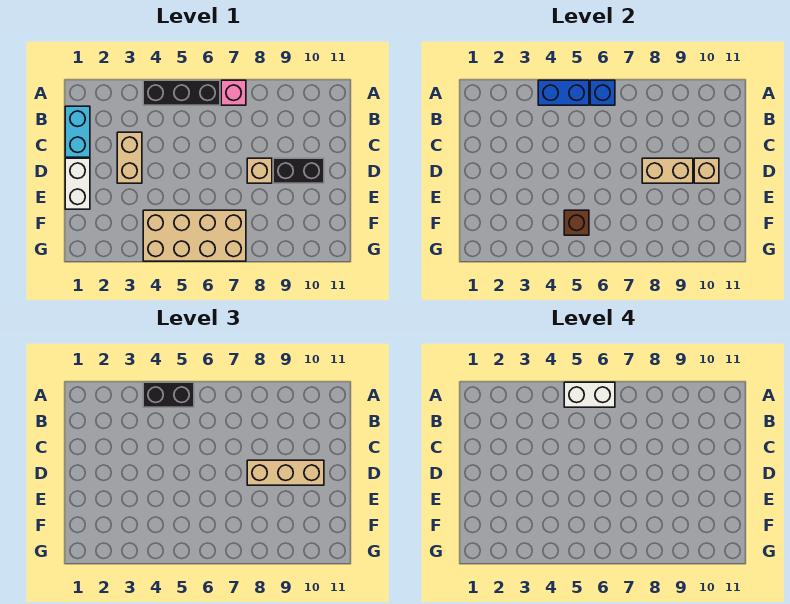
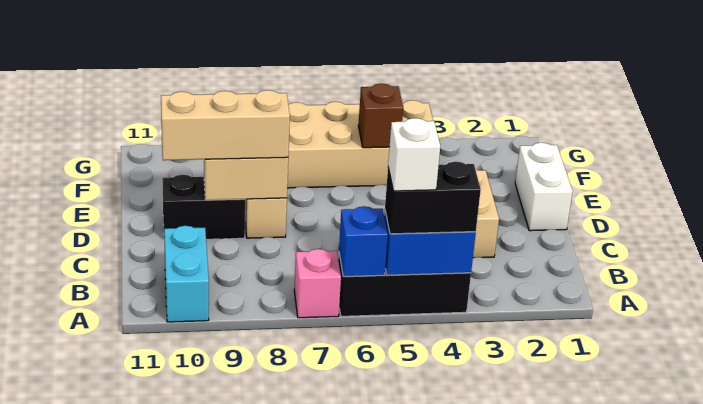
white brick A5:A6 level 4 -> white brick A5 level 4
cyan brick B1:C1 level 1 -> cyan brick A10:B10 level 1
tan brick D10 level 2 -> none

